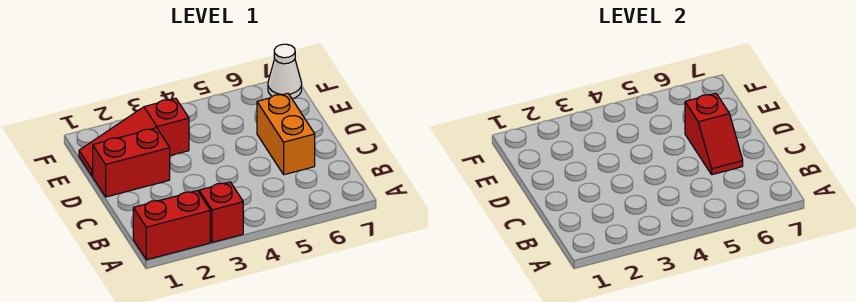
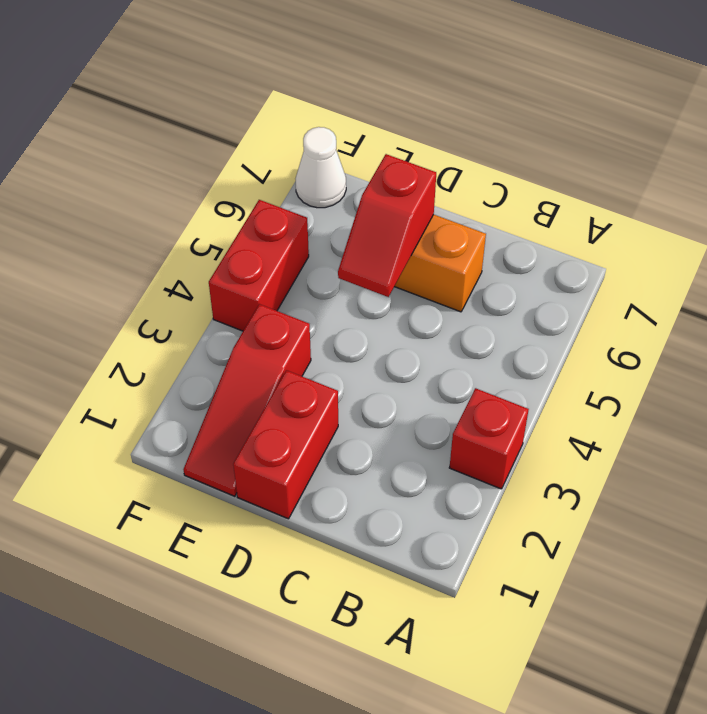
red brick A1:A2 level 1 -> red brick F4:F5 level 1
red slope C6:D6 level 2 top D -> red slope D5:D6 level 2 top 6

